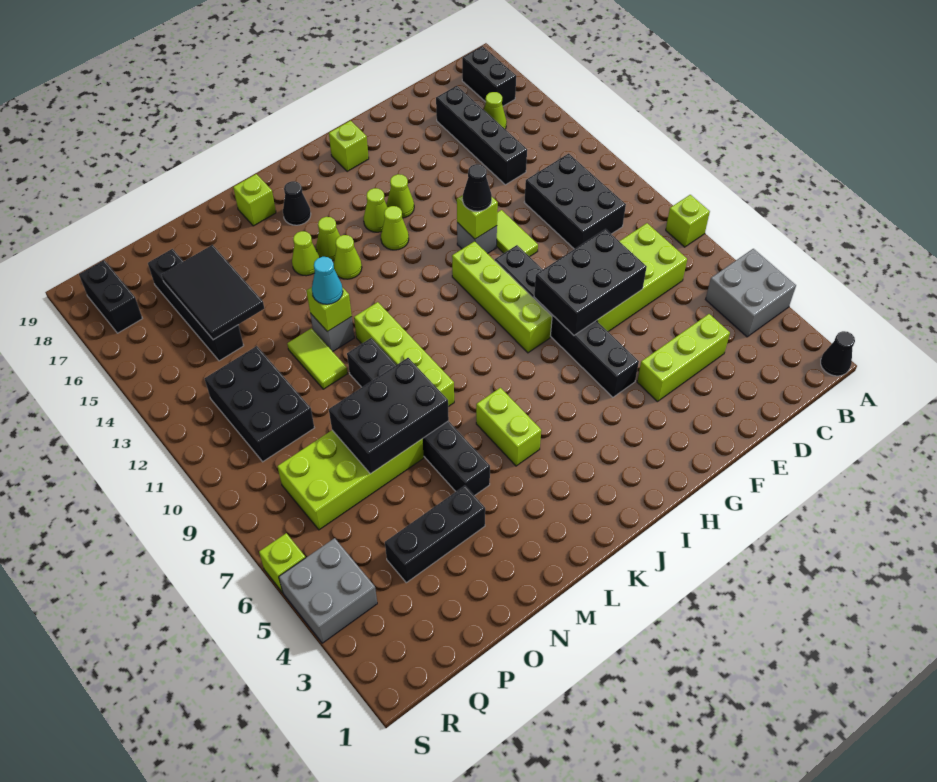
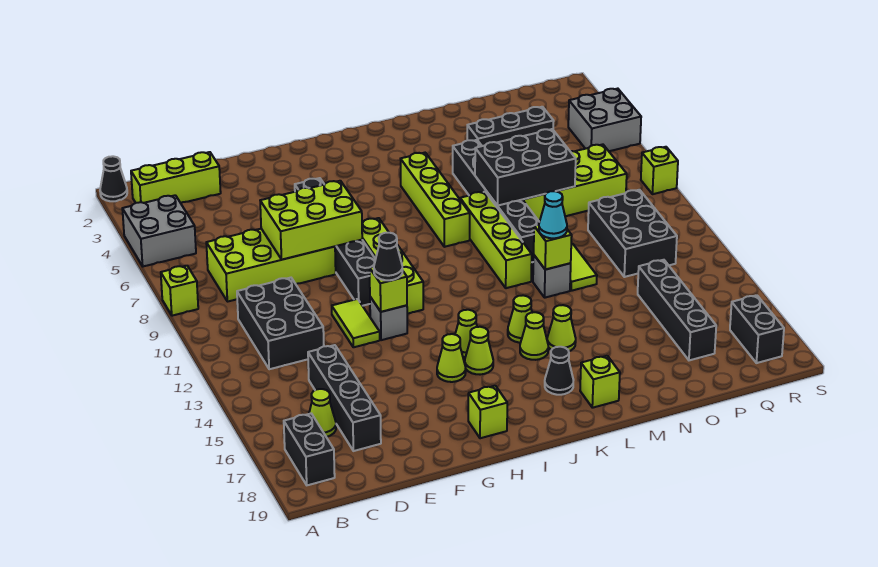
lime brick D4:F4 level 1 -> lime brick B2:D2 level 1
black brick E7:G8 level 2 -> lime brick E7:G8 level 2
lime brick K5:K6 level 1 -> lime brick K5:K8 level 1
black tile O14:P16 level 2 -> none
lime brick S6 level 1 -> lime brick S8 level 1

